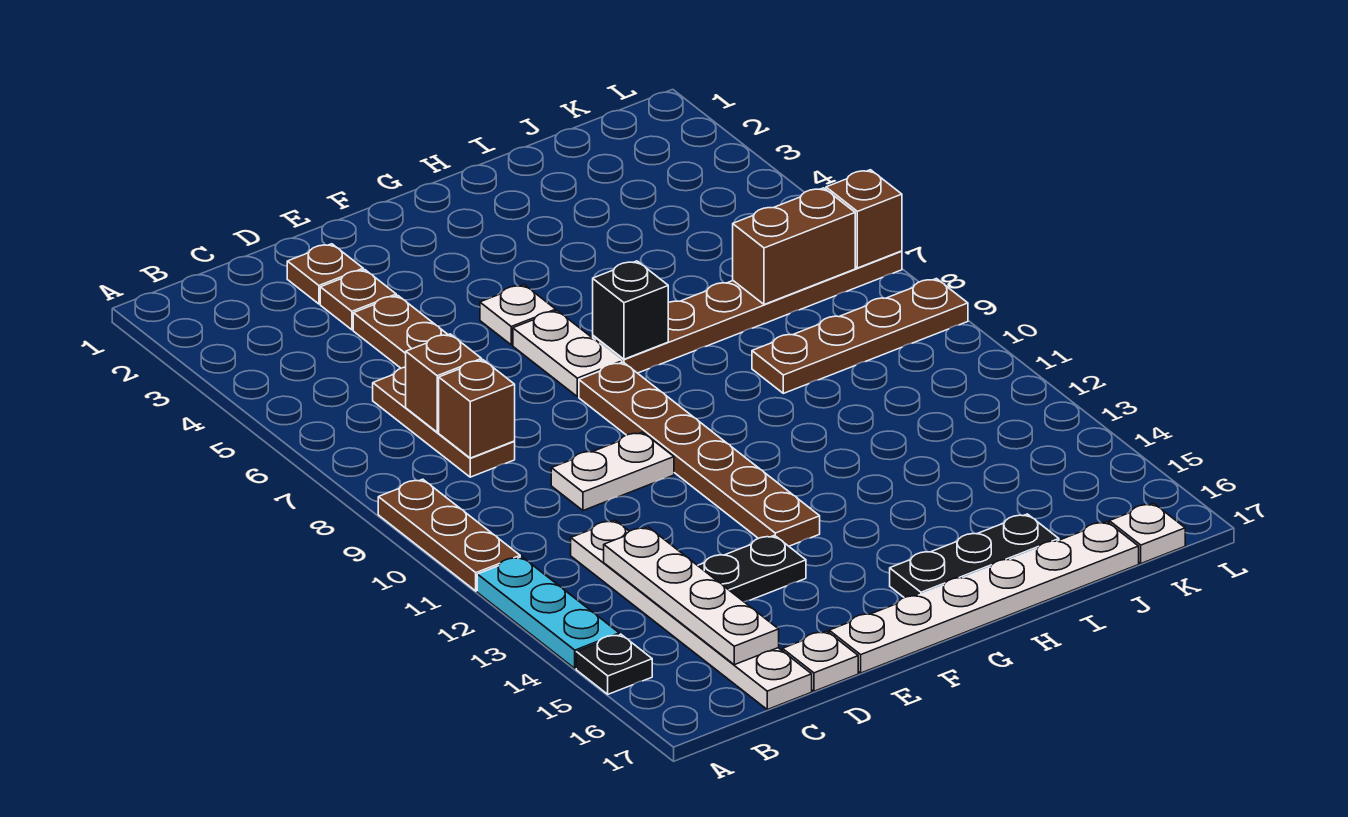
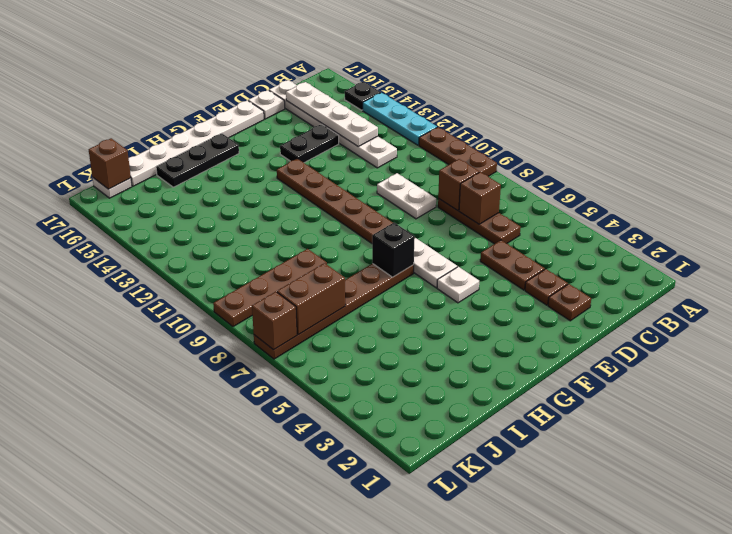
white plate D10:E10 level 1 -> white plate D9:D10 level 1
none -> brown brick K17 level 2

